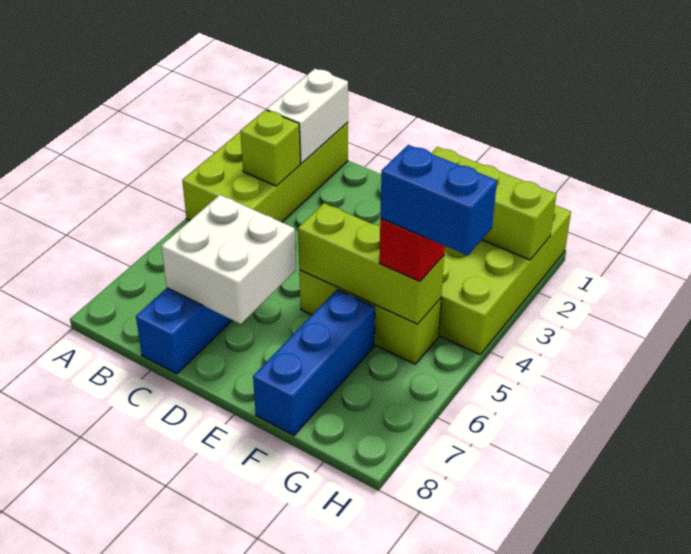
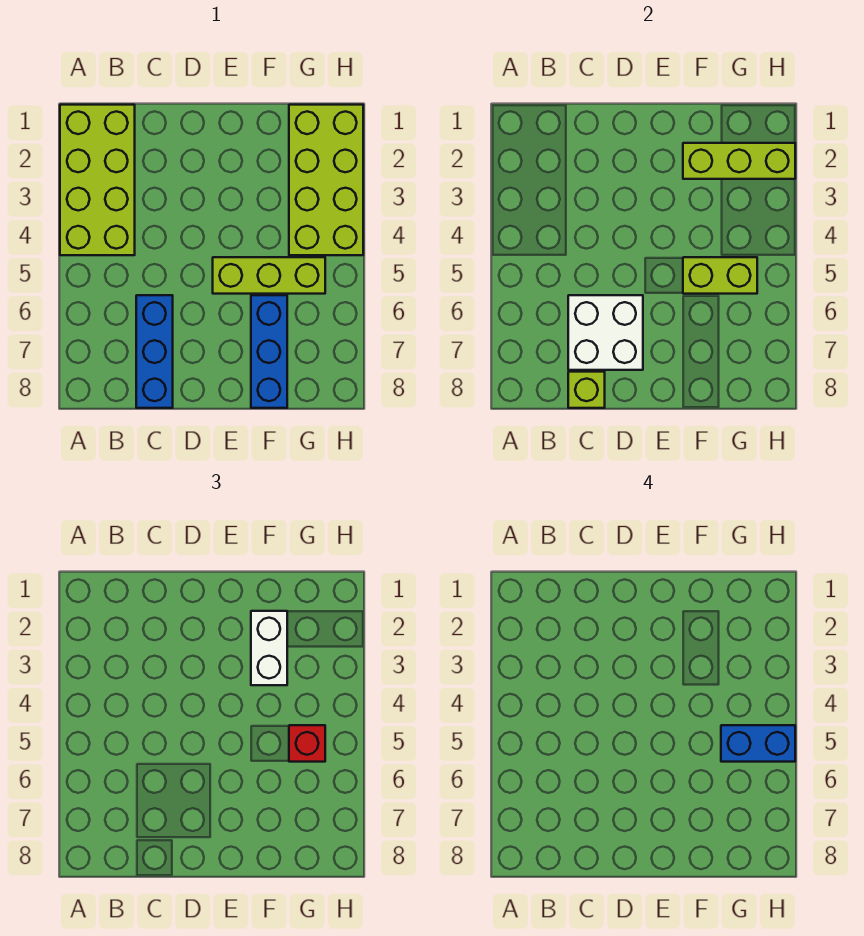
white brick B1:B2 level 2 -> white brick F2:F3 level 3
lime brick B3 level 2 -> lime brick C8 level 2
lime brick E5:G5 level 2 -> lime brick F5:G5 level 2

